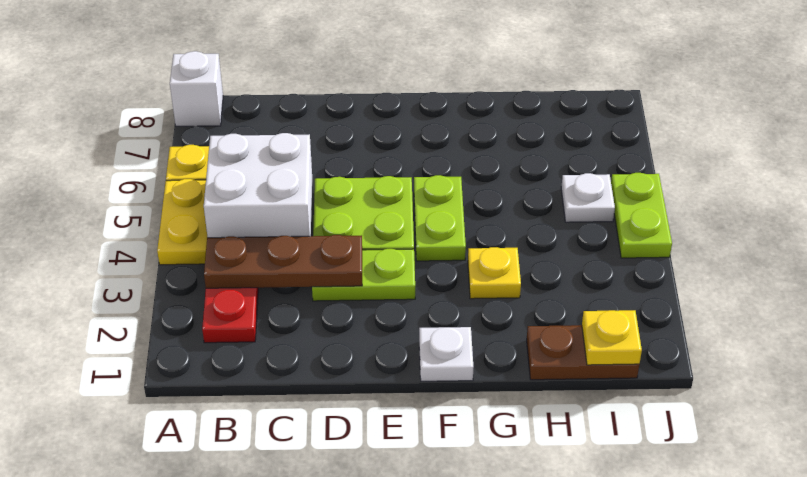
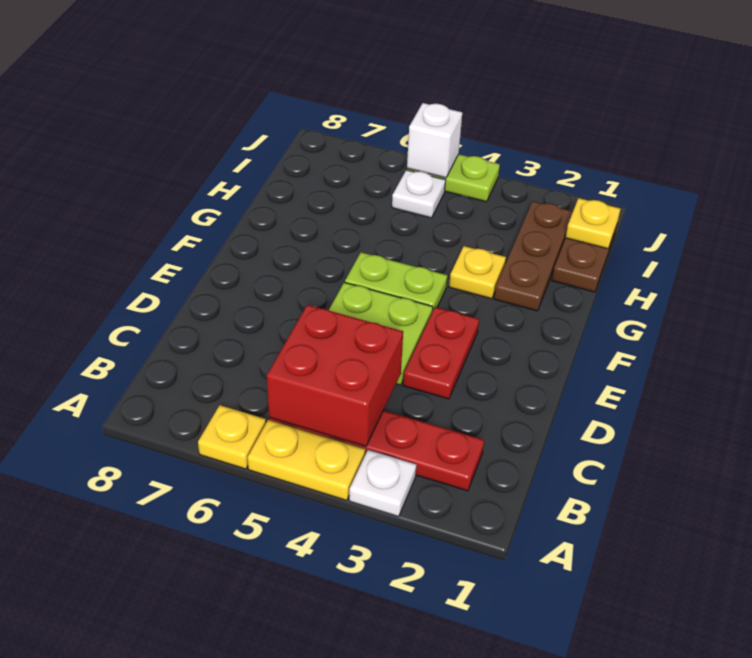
white brick A8 level 1 -> white brick J5 level 2
brown plate B3:D3 level 2 -> brown plate G2:I2 level 1
white brick B4:C5 level 2 -> red brick B4:C5 level 2
lime plate D3:E3 level 1 -> red plate D3:E3 level 1
white plate F1 level 1 -> white plate A3 level 1

